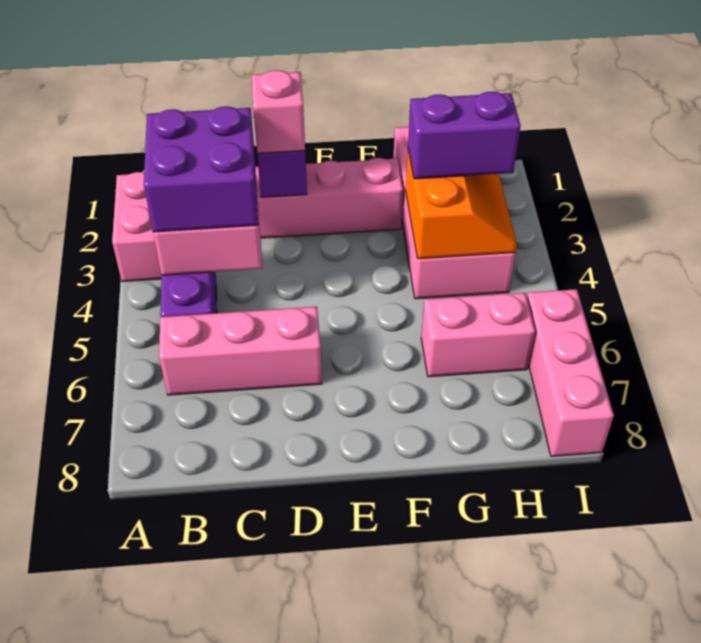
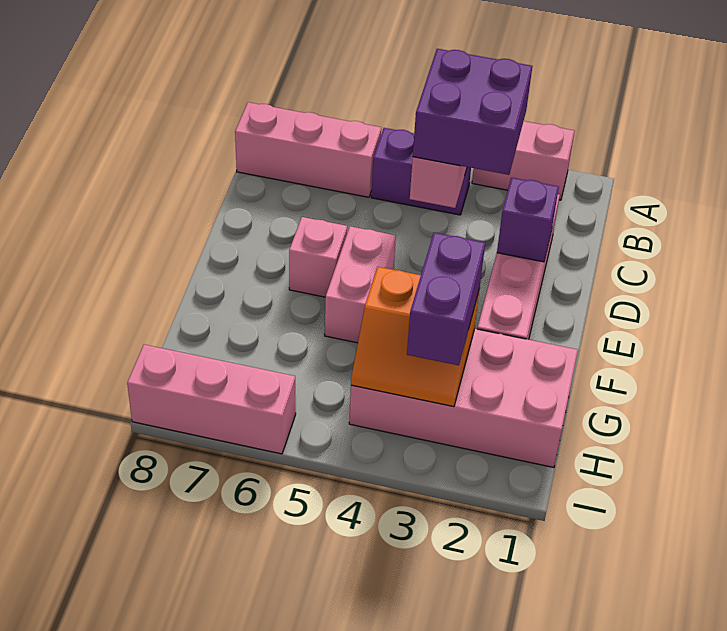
pink brick B6:D6 level 1 -> pink brick B6:B8 level 1
pink brick D2 level 3 -> pink brick E6 level 1
pink brick G6:H6 level 1 -> pink brick E5:F5 level 1

